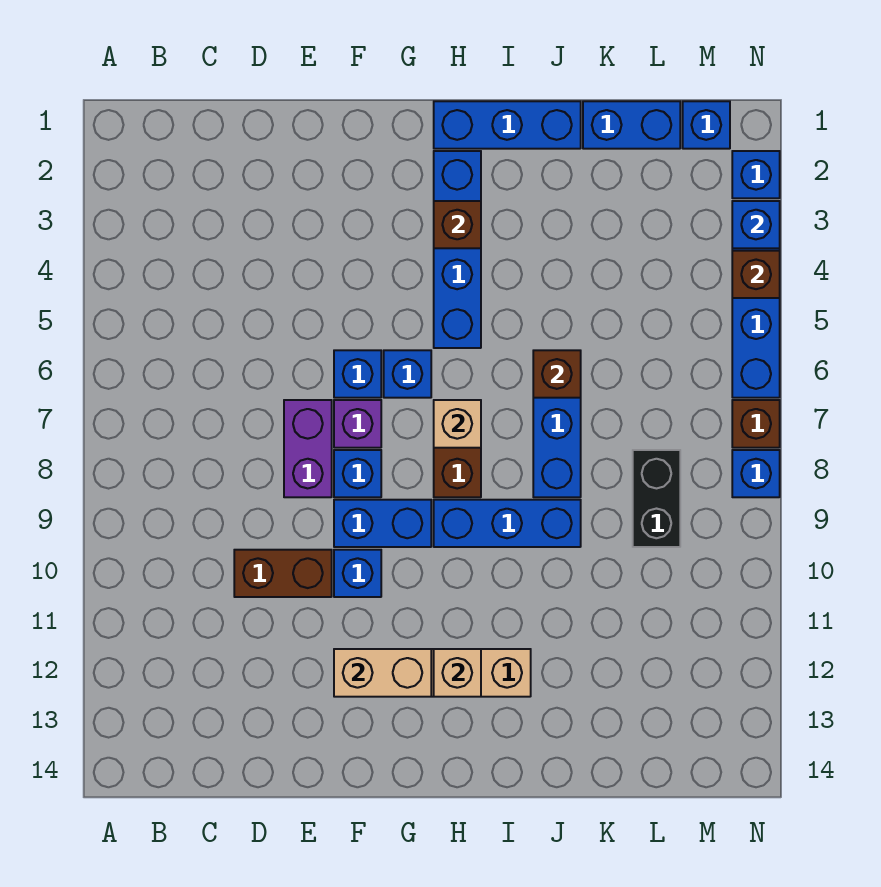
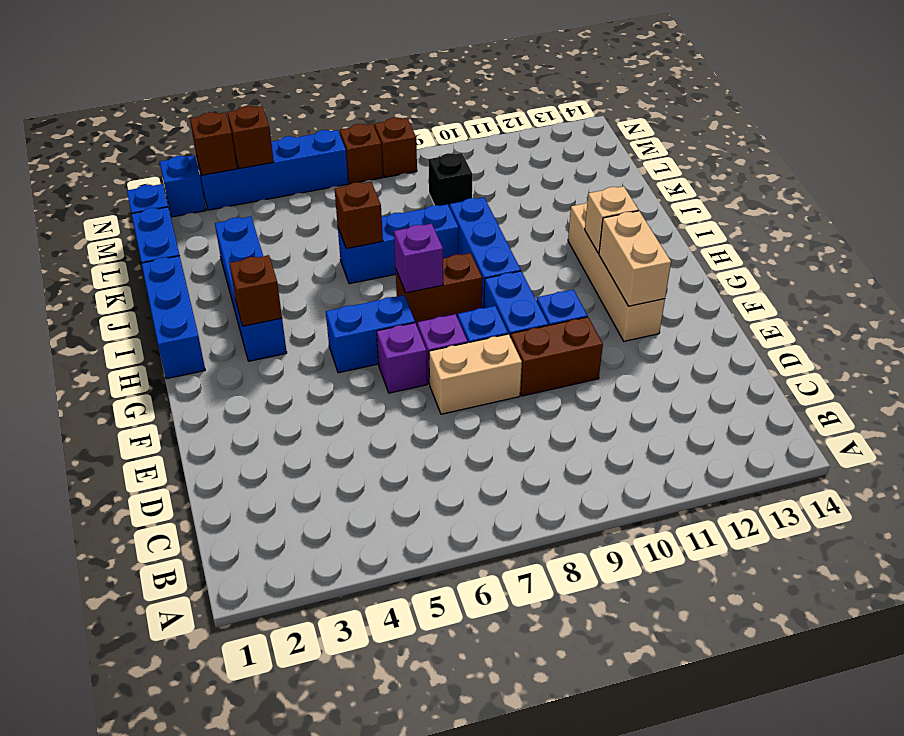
brown brick D10:E10 level 1 -> brown brick E9:E10 level 1
purple brick E7:E8 level 1 -> tan brick E7:E8 level 1
blue brick F6 level 1 -> purple brick F6 level 1
blue brick G6 level 1 -> blue brick G5:G6 level 1
blue brick H2:H5 level 1 -> blue brick H3:K3 level 1
tan brick H7 level 2 -> purple brick H7 level 2
black brick L8:L9 level 1 -> black brick L9 level 1
blue brick N3 level 2 -> brown brick N3 level 2
blue brick N8 level 1 -> brown brick N8 level 1

